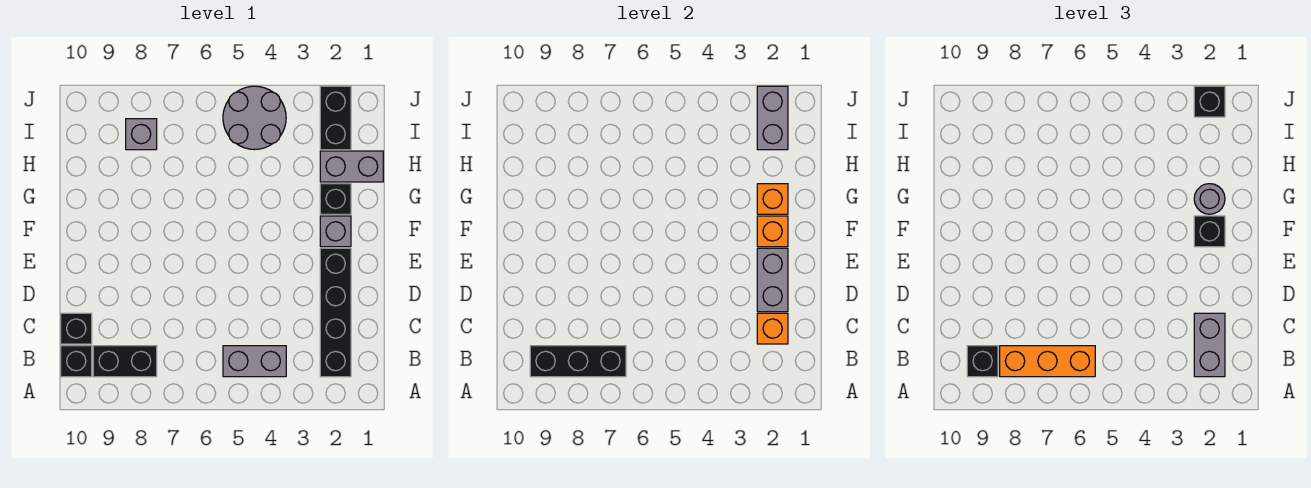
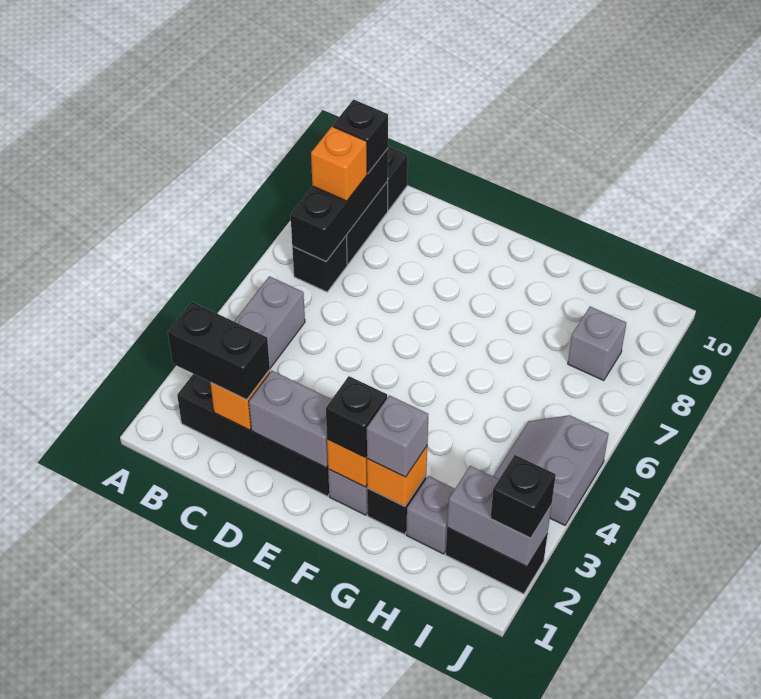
grey brick B2:C2 level 3 -> black brick B2:C2 level 3
orange brick B6:B8 level 3 -> orange brick B8 level 3
black brick C10 level 1 -> black brick B7 level 1
grey round brick G2 level 3 -> grey brick G2 level 3
grey brick H1:H2 level 1 -> grey brick H2 level 1
grey round brick I4:J5 level 1 -> grey slope I4:J5 level 1 top J

